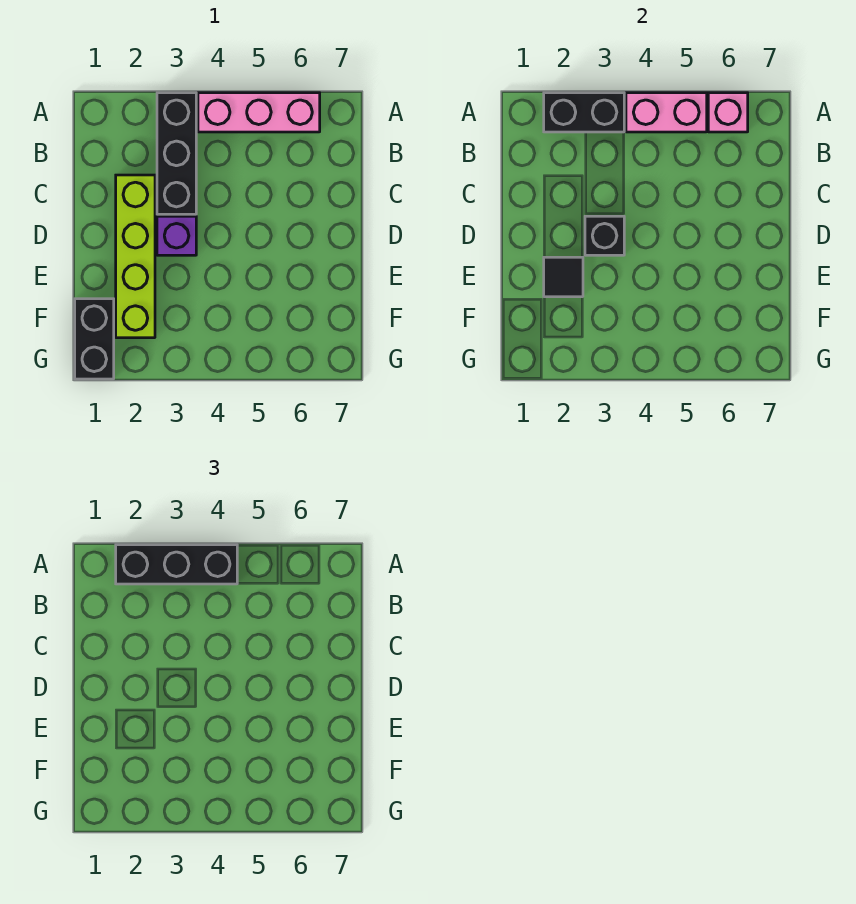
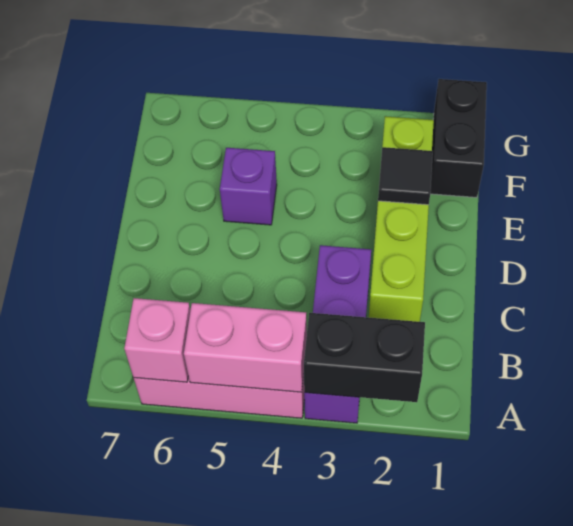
black brick A2:A4 level 3 -> none
black brick A3:C3 level 1 -> purple brick A3:C3 level 1
purple brick D3 level 1 -> purple brick E5 level 1
black brick D3 level 2 -> none

